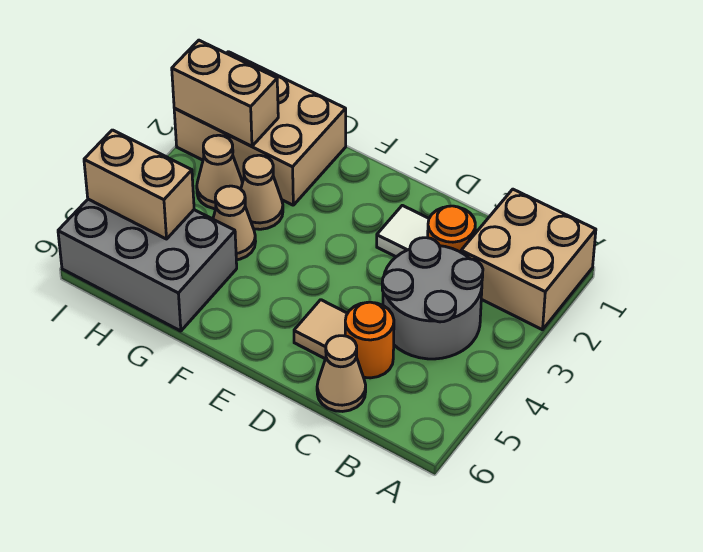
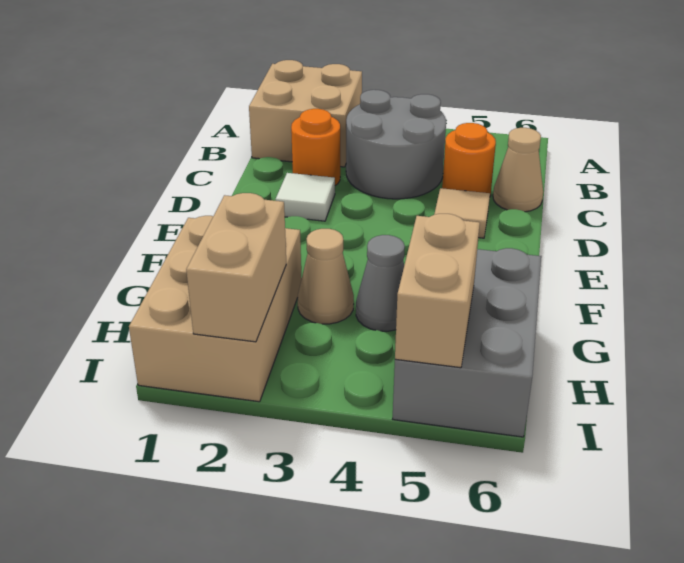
tan cone G4 level 1 -> grey cone G4 level 1
tan cone H3 level 1 -> none

